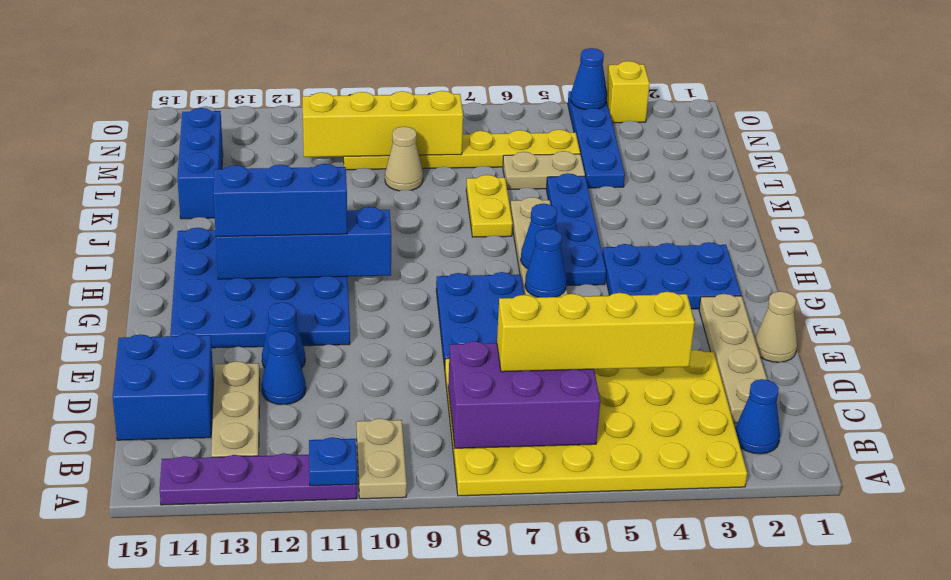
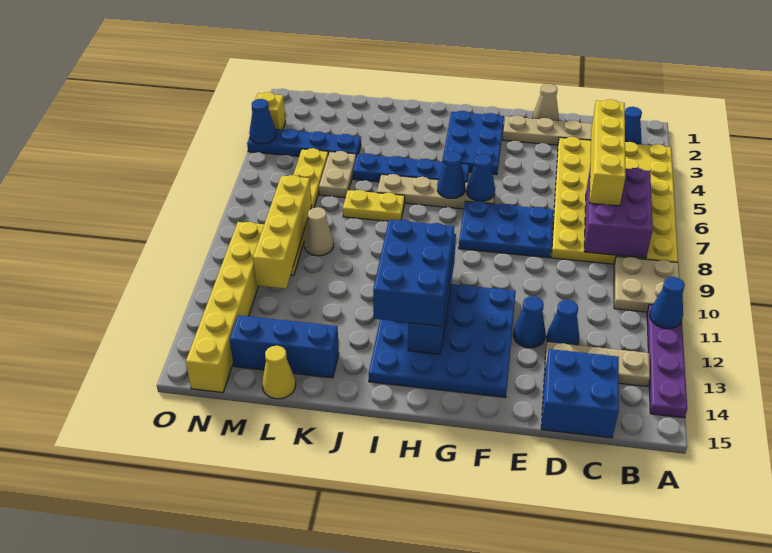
tan plate A10:B10 level 1 -> tan plate A9:B10 level 1
blue plate A11 level 2 -> blue cone A11 level 2
blue brick H11:H13 level 3 -> blue brick H11:I13 level 3
none -> yellow cone L15 level 1
none -> yellow brick N10:N15 level 1

